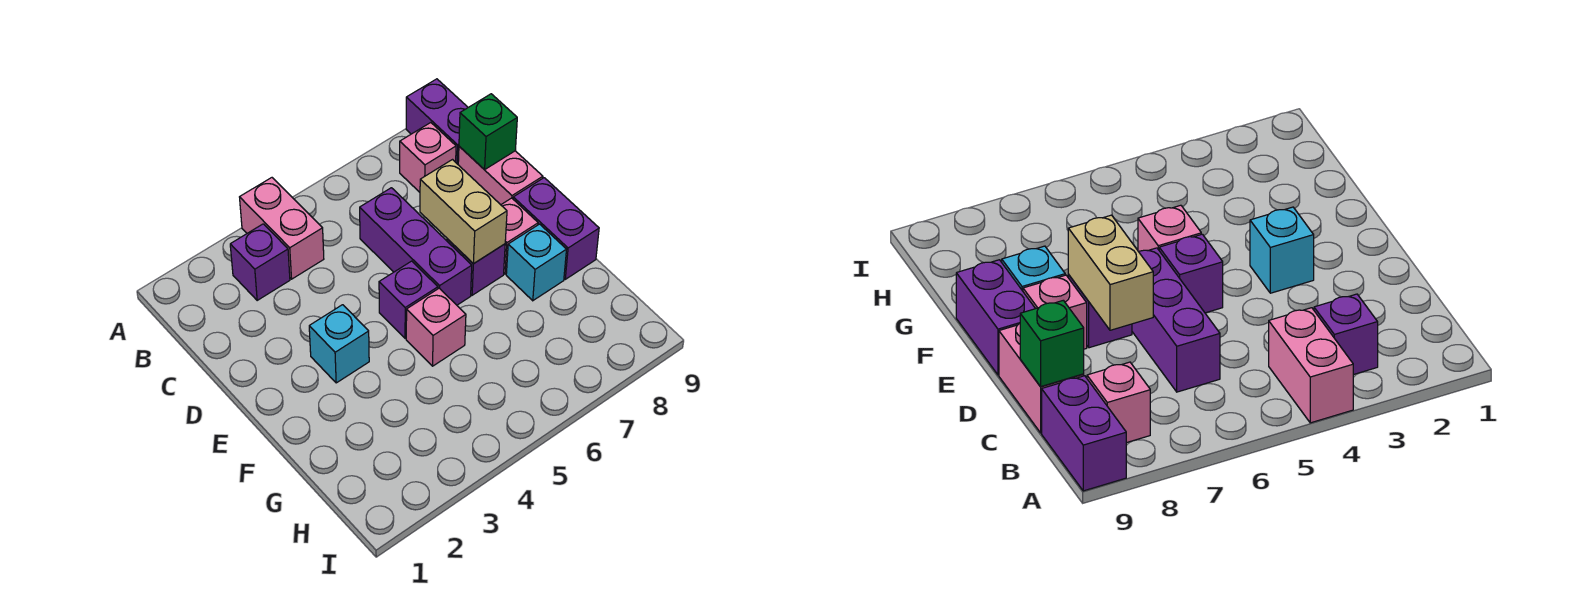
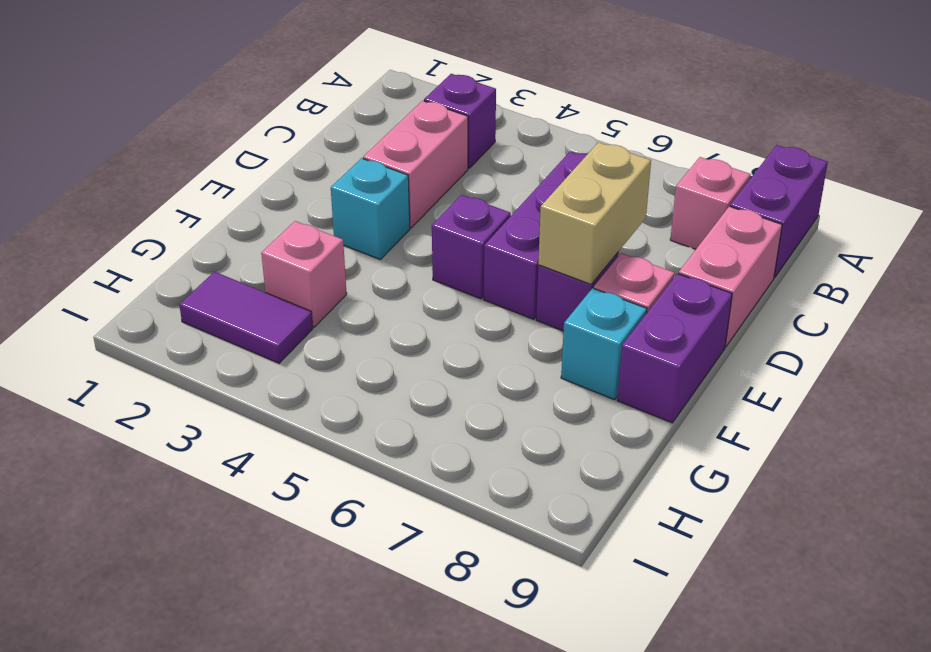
pink brick A4:B4 level 1 -> pink brick C3:D3 level 1
green brick C9 level 2 -> none
pink brick F5 level 1 -> pink brick G3 level 1
none -> purple tile H2:H3 level 1

